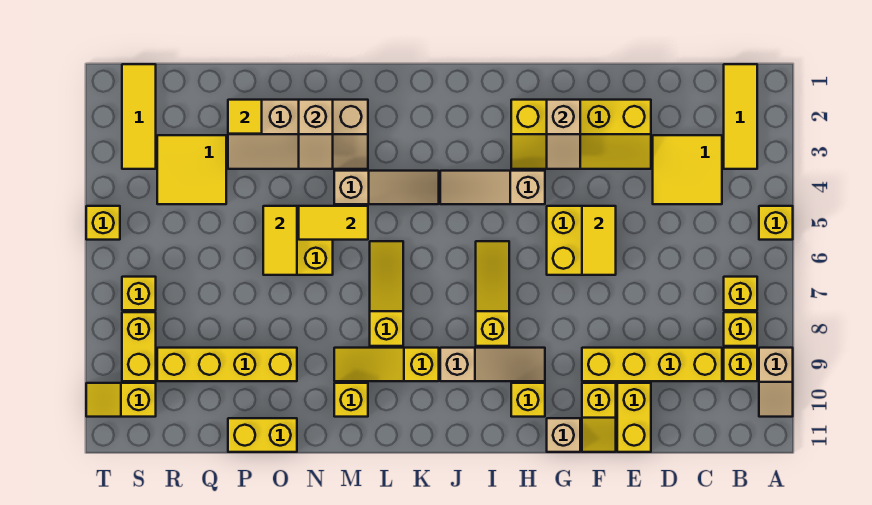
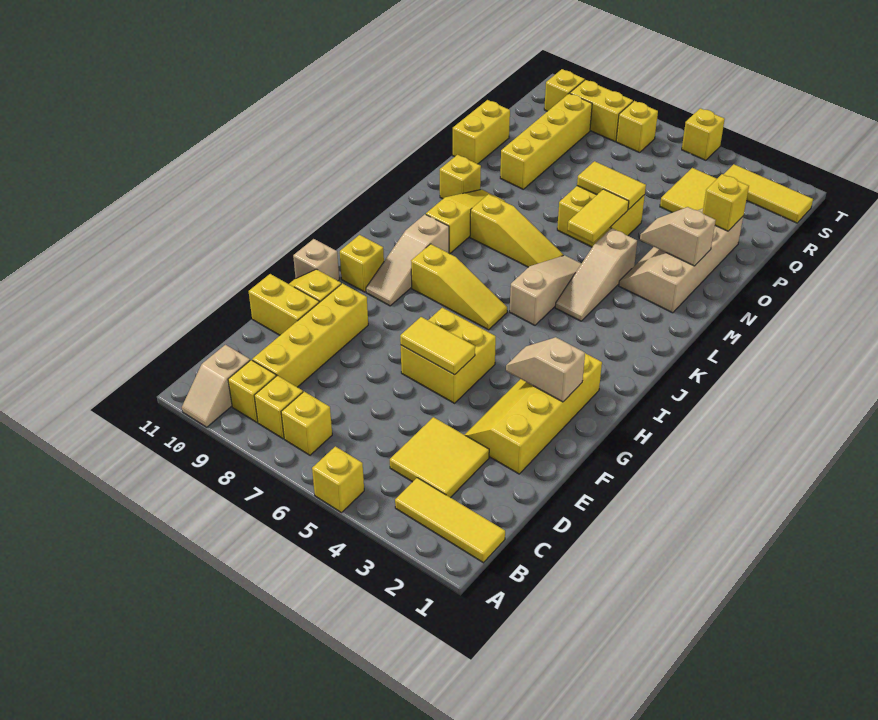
tan slope A9:A10 level 1 top 9 -> tan slope A10:B10 level 1 top B
tan slope H4:J4 level 1 top H -> tan slope J5:L5 level 1 top J
yellow tile P2 level 2 -> yellow brick P2 level 2

